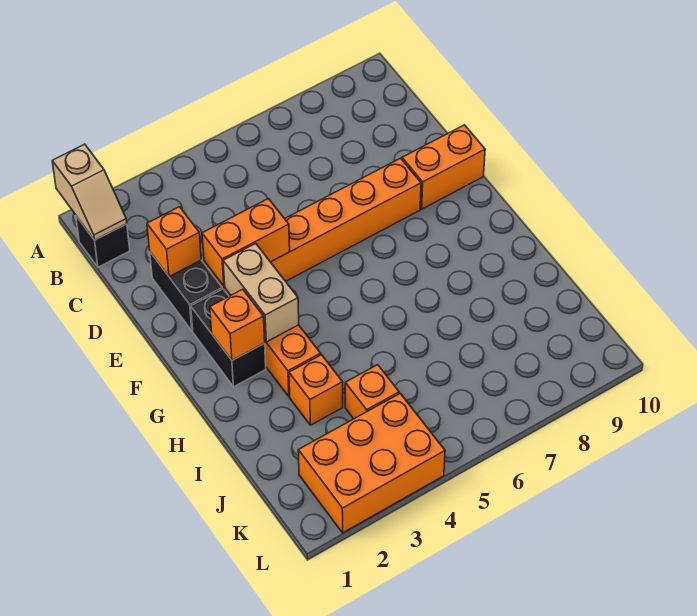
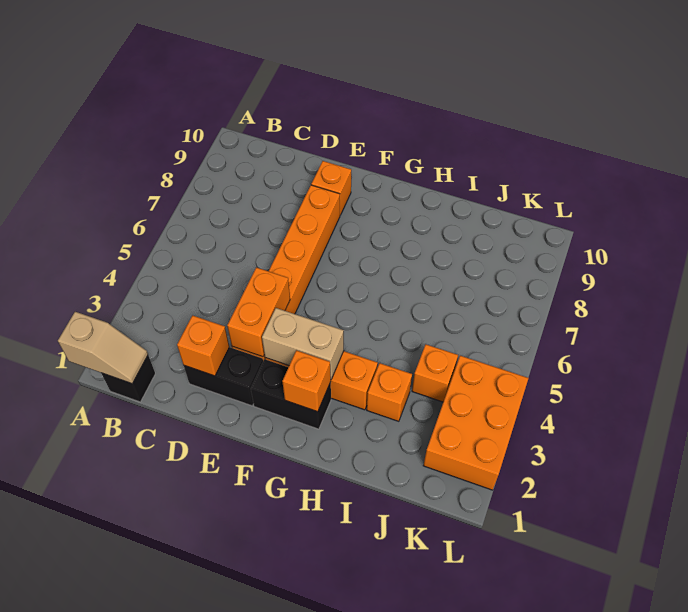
orange brick E9:E10 level 1 -> orange brick E9 level 1

